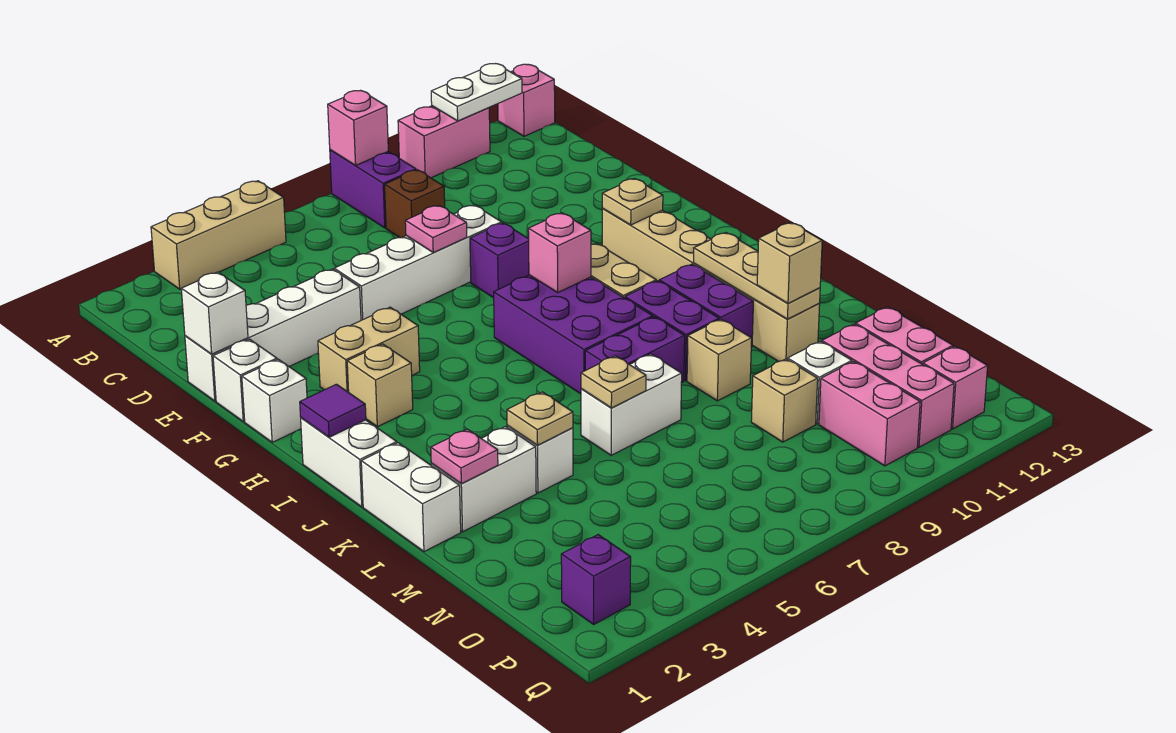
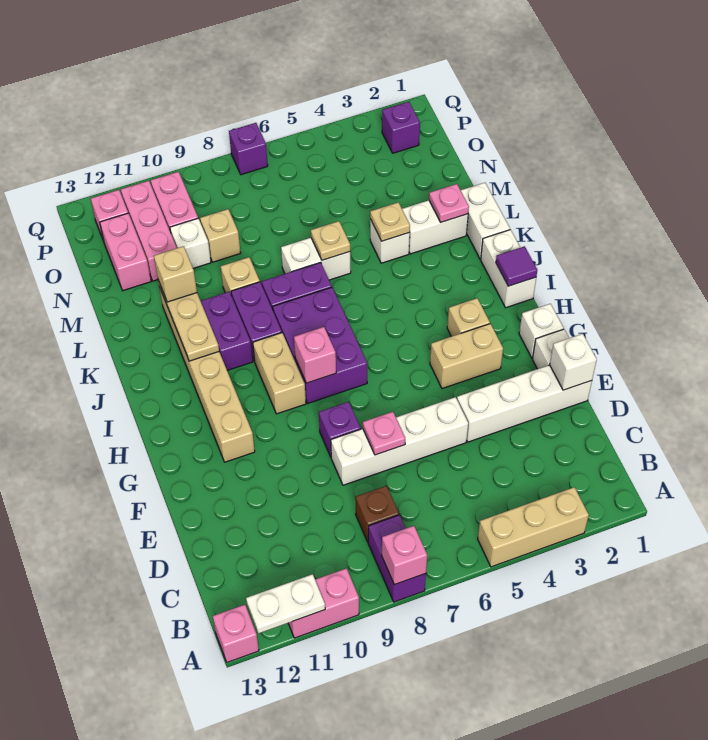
tan plate G11 level 2 -> none
none -> purple brick Q7 level 1

